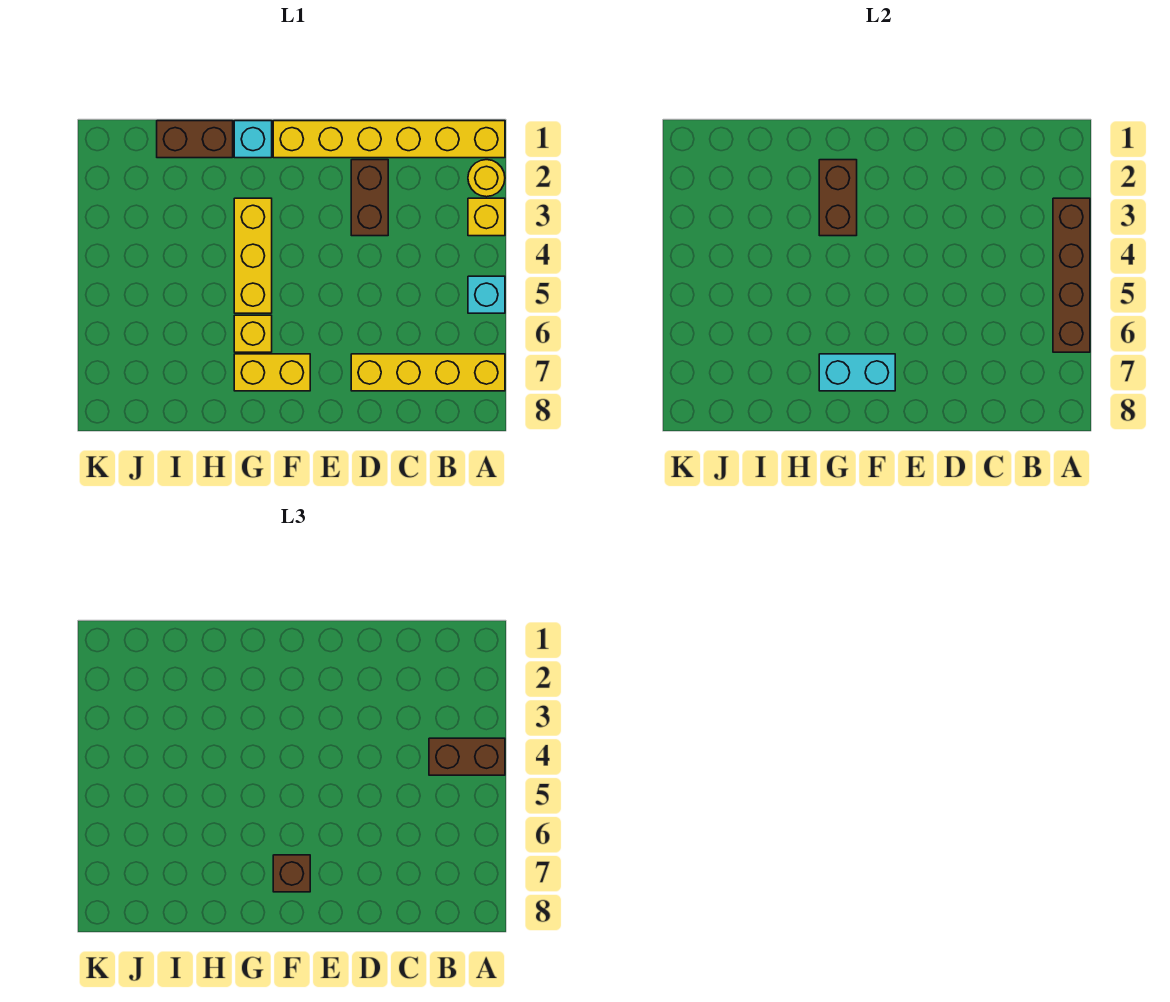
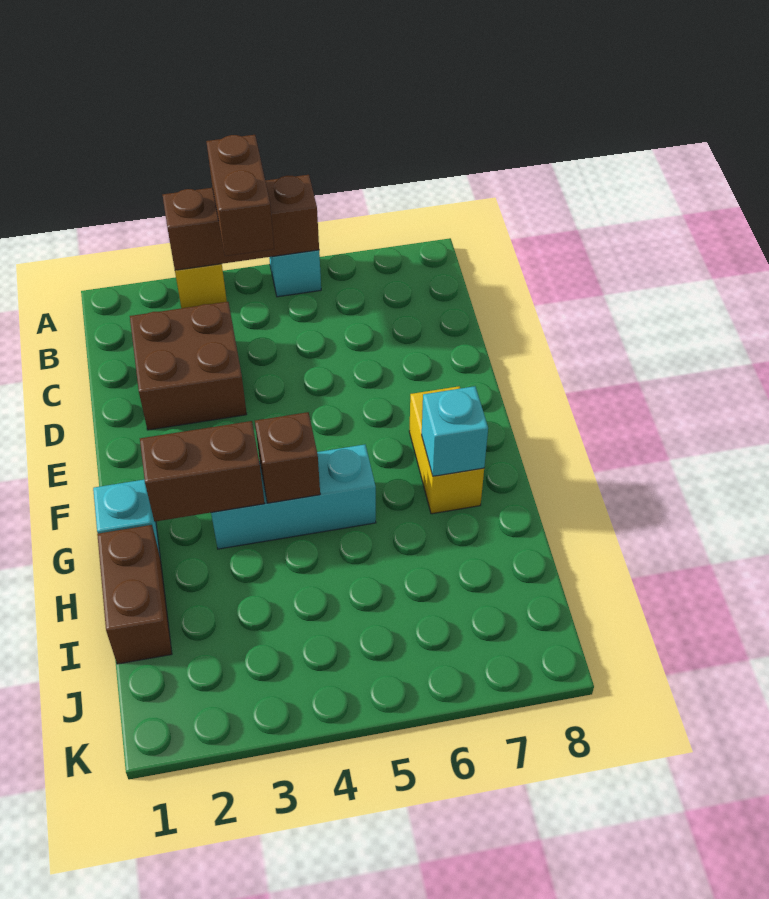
yellow brick A1:F1 level 1 -> none
yellow round brick A2 level 1 -> none
brown brick A3:A6 level 2 -> brown brick A3:A5 level 2
yellow brick A7:D7 level 1 -> none
brown brick D2:D3 level 1 -> brown brick C2:D3 level 1
cyan brick F7:G7 level 2 -> cyan brick G7 level 2
brown brick F7 level 3 -> brown brick G4 level 2
yellow brick G3:G5 level 1 -> cyan brick G3:G5 level 1
yellow brick G6 level 1 -> none

